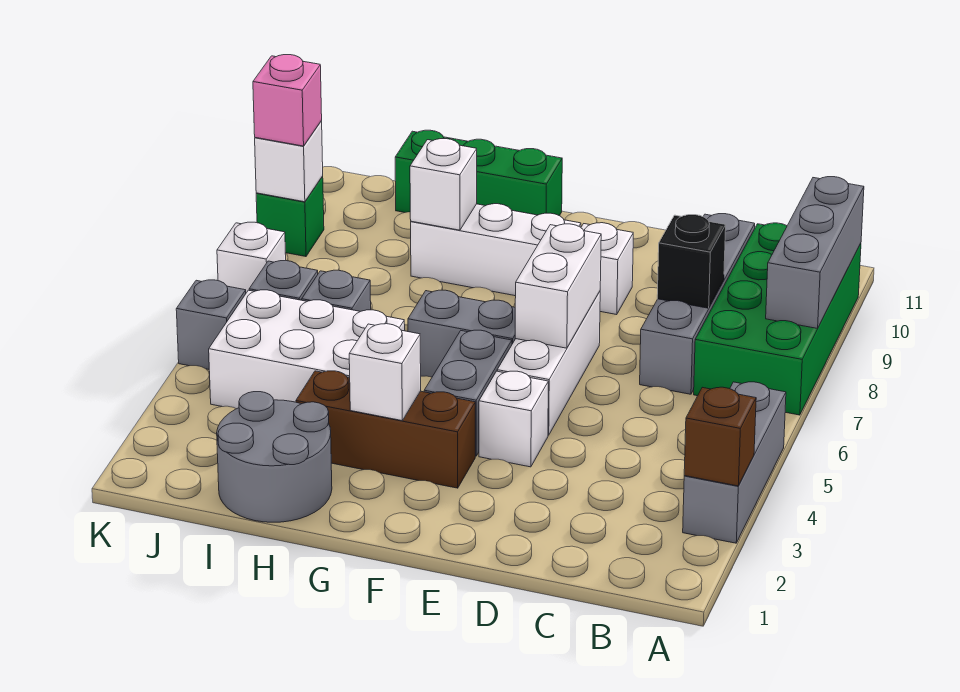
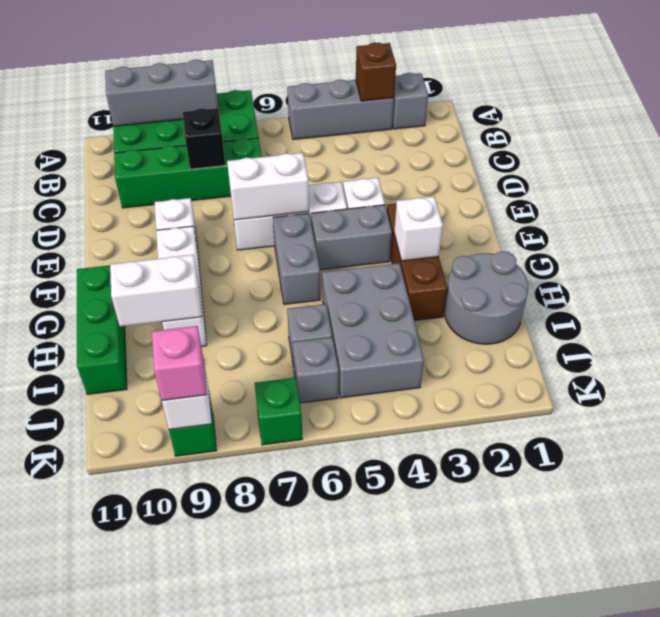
grey brick C7:C10 level 1 -> green brick C7:C10 level 1
white brick H4:J5 level 1 -> grey brick H4:J5 level 1
white brick H9 level 2 -> white brick H9:H10 level 2
grey brick K5 level 1 -> grey brick A2 level 1
white brick K7 level 1 -> green brick K7 level 1

